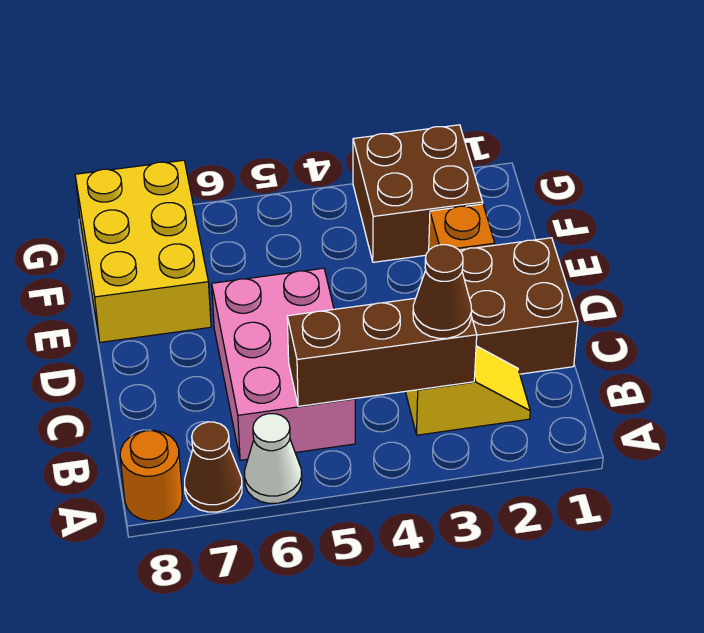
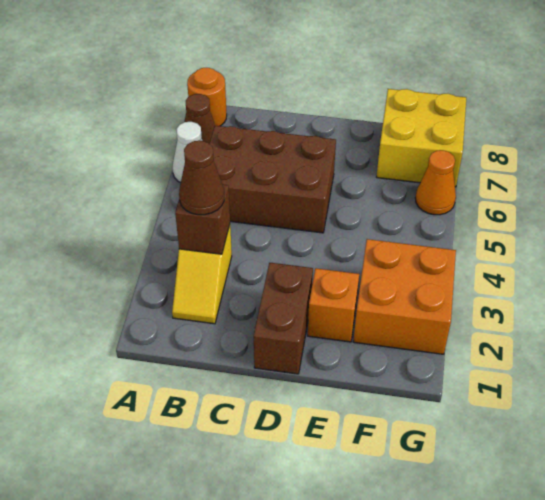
brown brick B3:B5 level 2 -> brown brick B3 level 2
pink brick B5:D6 level 1 -> brown brick B5:D6 level 1
brown brick C1:D2 level 1 -> brown brick D1:D2 level 1
yellow brick E7:G8 level 1 -> yellow brick F7:G8 level 1
brown brick F2:G3 level 1 -> orange brick F2:G3 level 1
none -> orange cone G6 level 1

